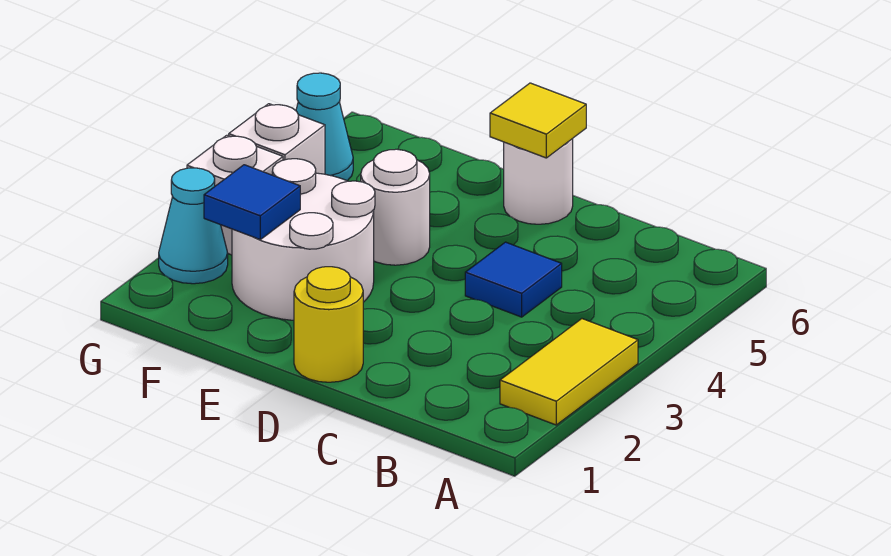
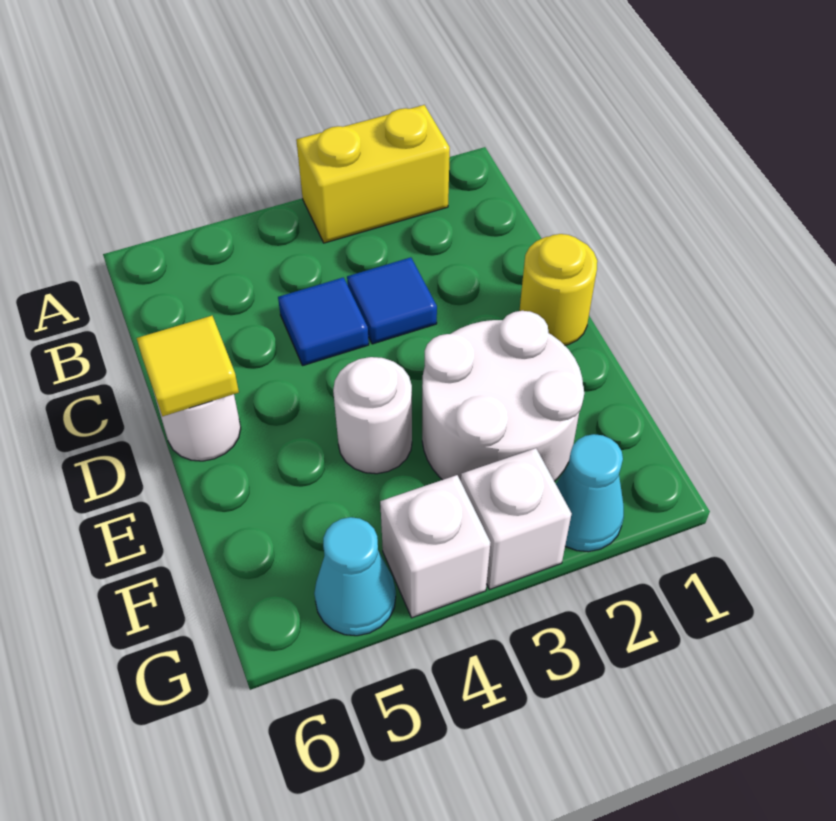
yellow tile A2:A3 level 1 -> yellow brick A2:A3 level 1
blue tile F2 level 2 -> blue tile C3 level 1

